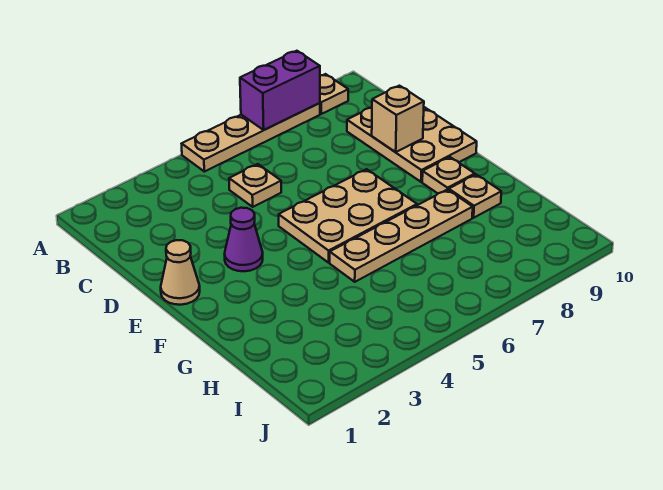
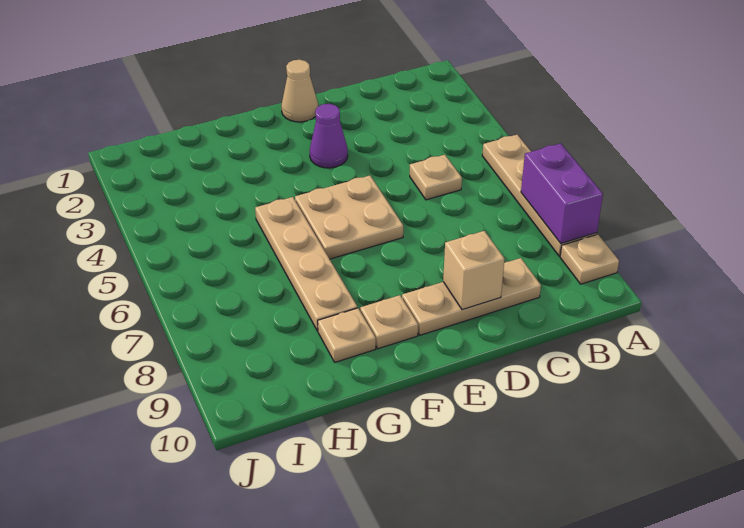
tan plate C9:E10 level 1 -> tan plate C9:E9 level 1
tan plate E5:F7 level 1 -> tan plate E5:F6 level 1

